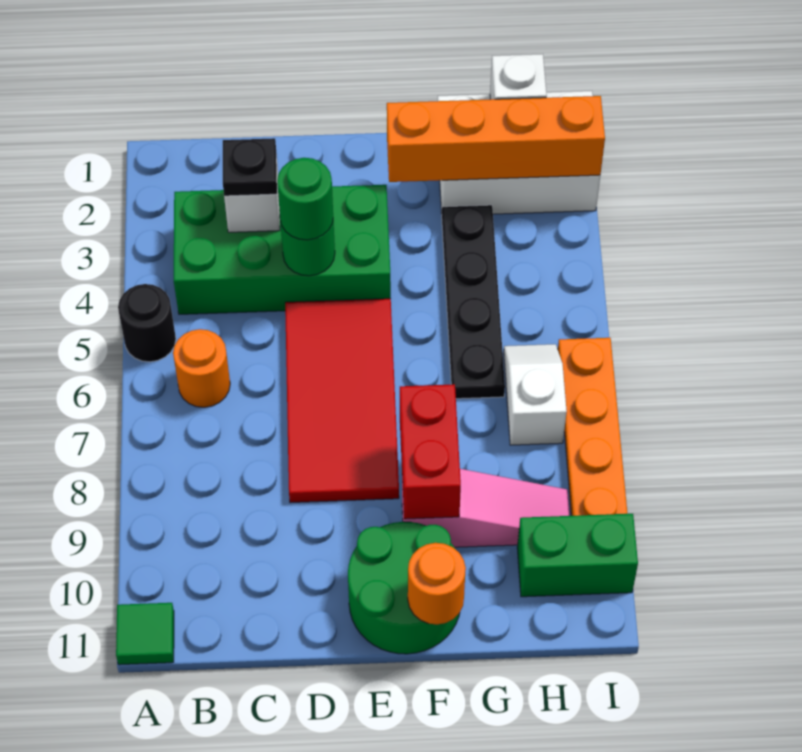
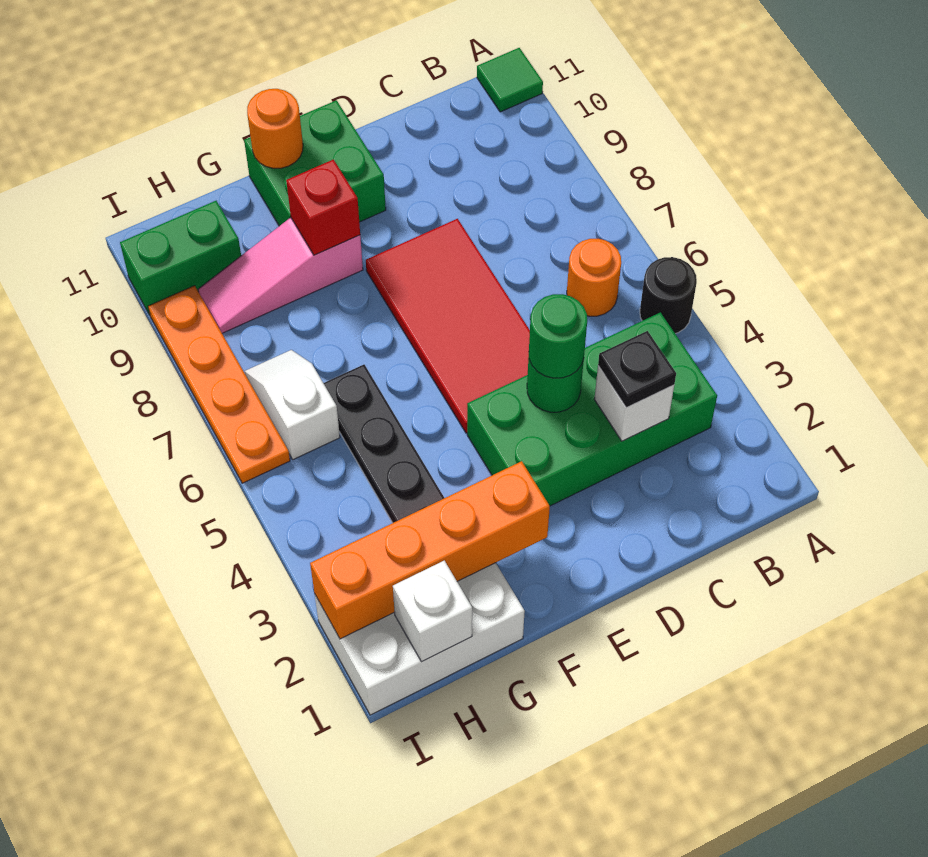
green round brick E10:F11 level 1 -> green brick E10:F11 level 1
red brick F8:F9 level 2 -> red brick F9 level 2
white slope H6:H7 level 1 top 7 -> white slope H6:H7 level 1 top 6

